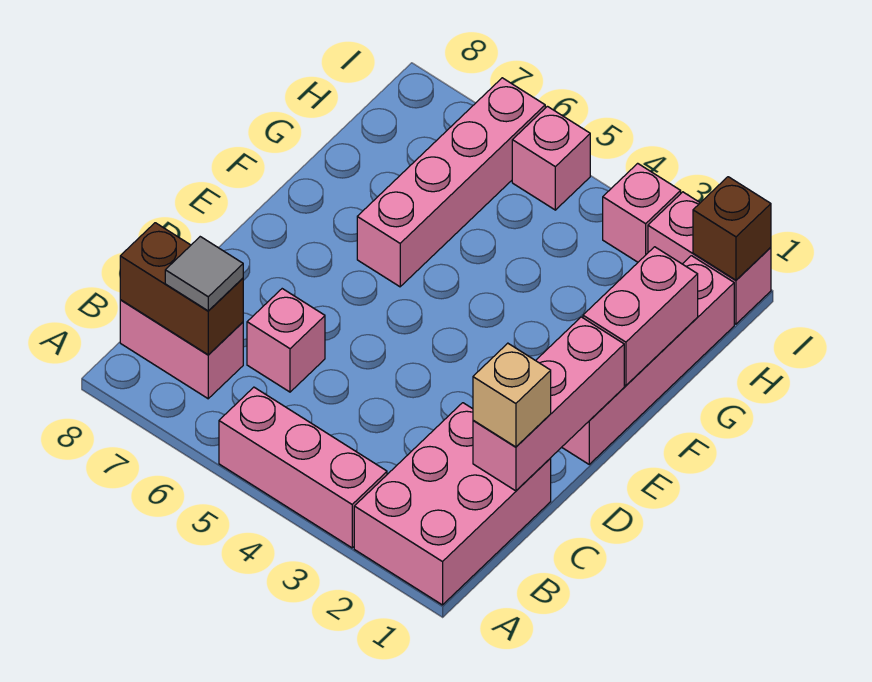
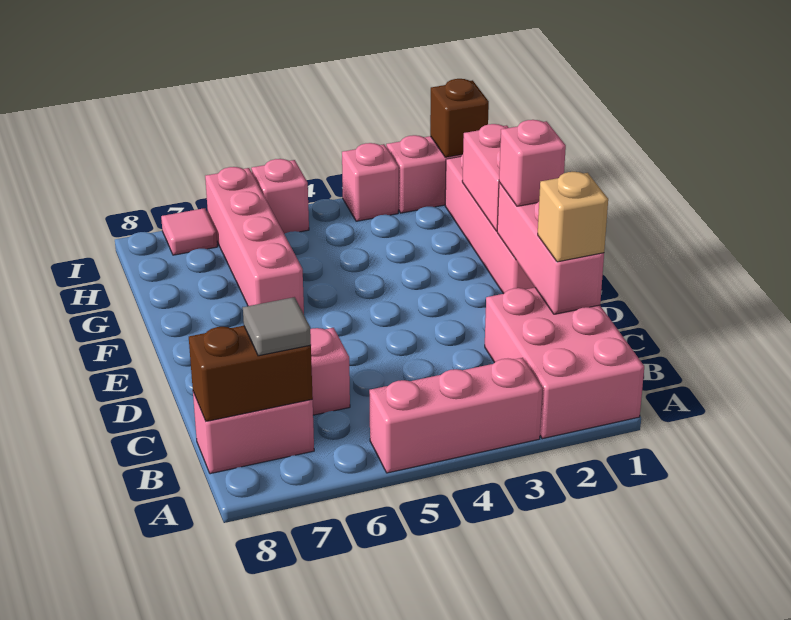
none -> pink brick E1 level 3
none -> pink tile I7 level 1

